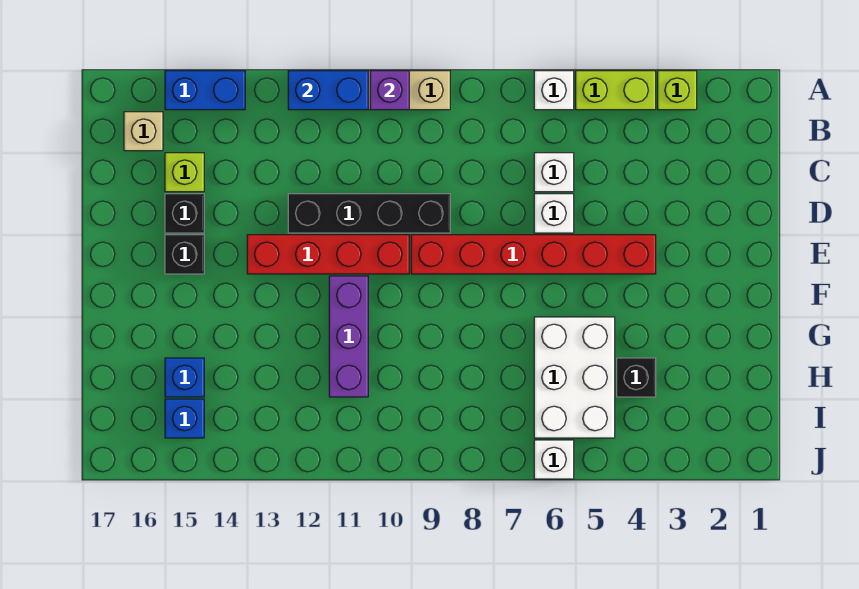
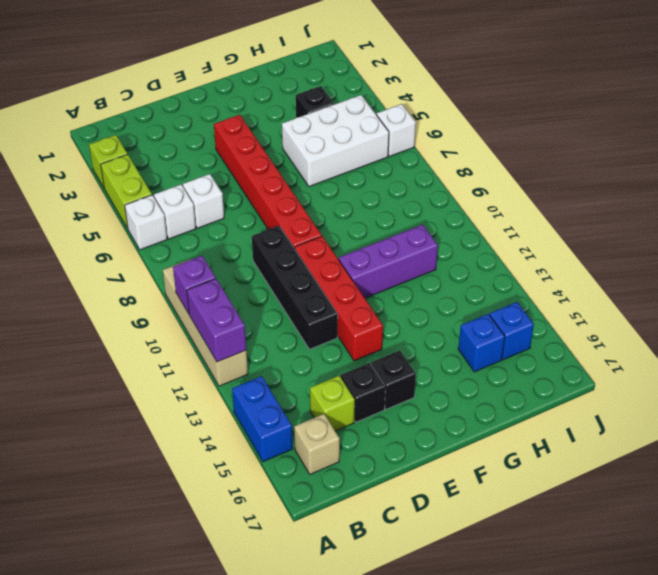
blue brick A11:A12 level 2 -> purple brick A11:A12 level 2
white brick D6 level 1 -> white brick B6 level 1

